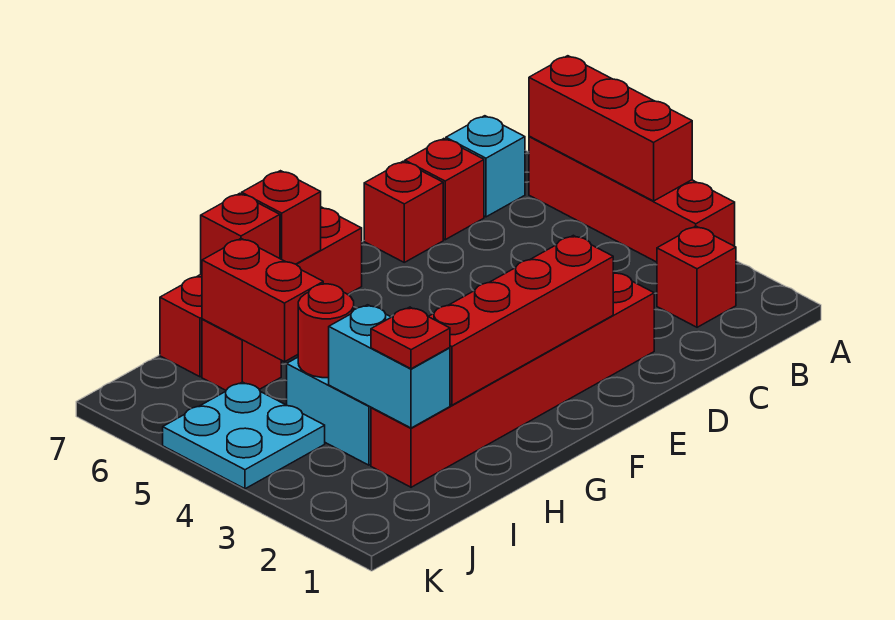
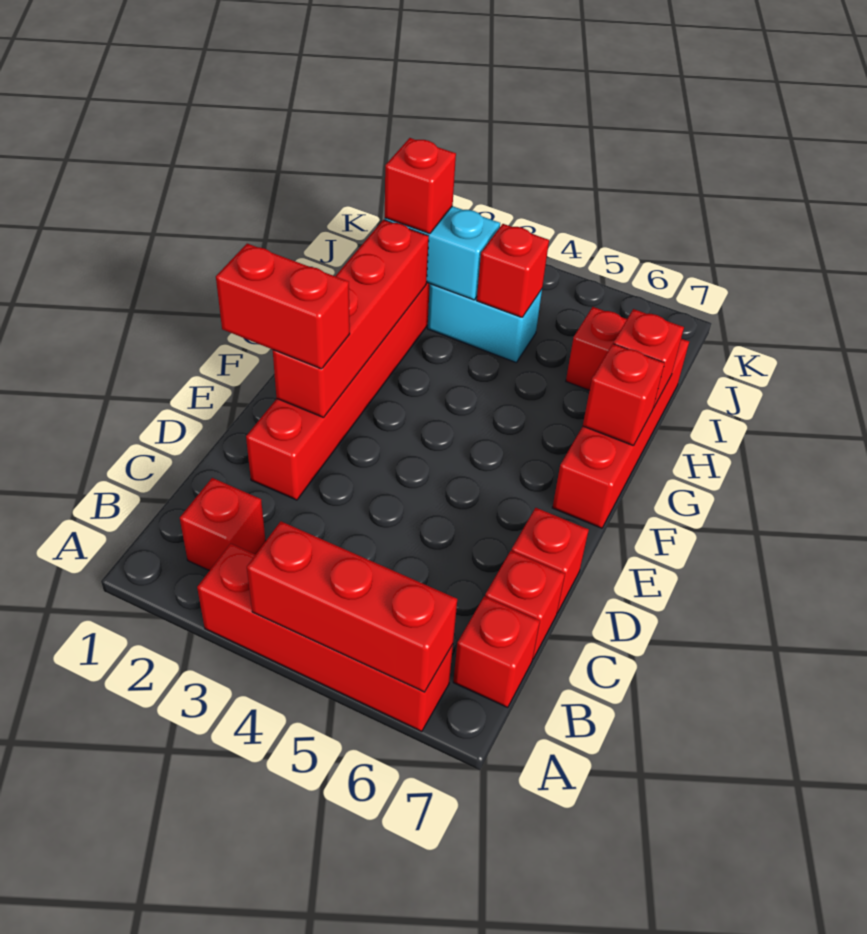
cyan brick B7 level 1 -> red brick B7 level 1
red plate I2 level 3 -> red brick I2 level 3
red round brick I4 level 2 -> red brick I4 level 2
red brick I5:I6 level 2 -> red brick E1:E2 level 3
cyan plate J4:K5 level 1 -> none

